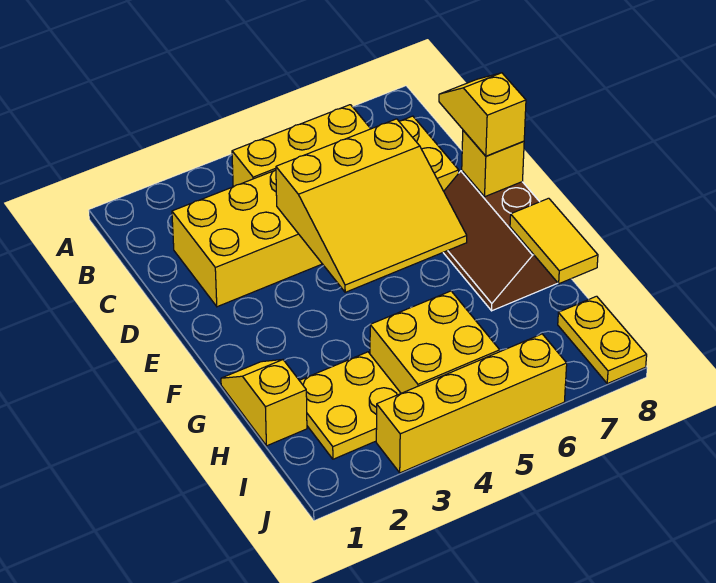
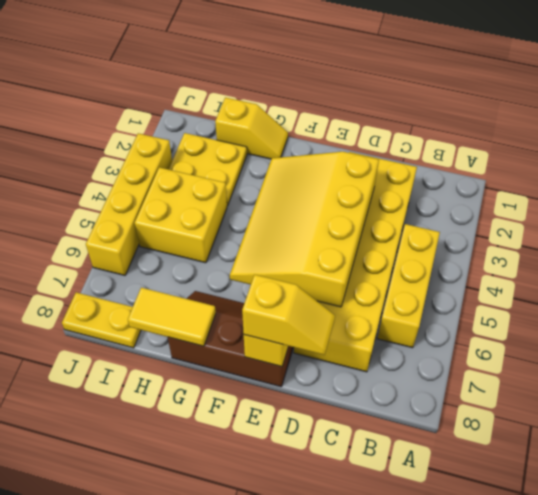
yellow slope D4:F6 level 2 top D -> yellow slope D3:F6 level 2 top D

